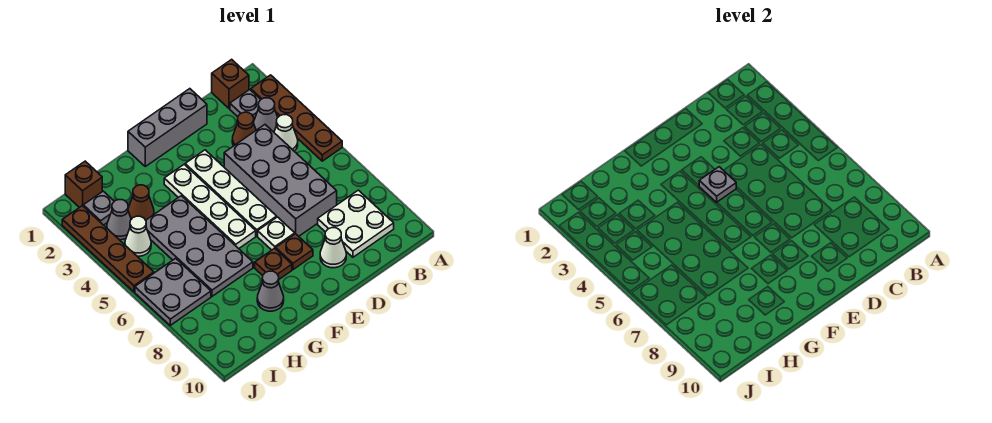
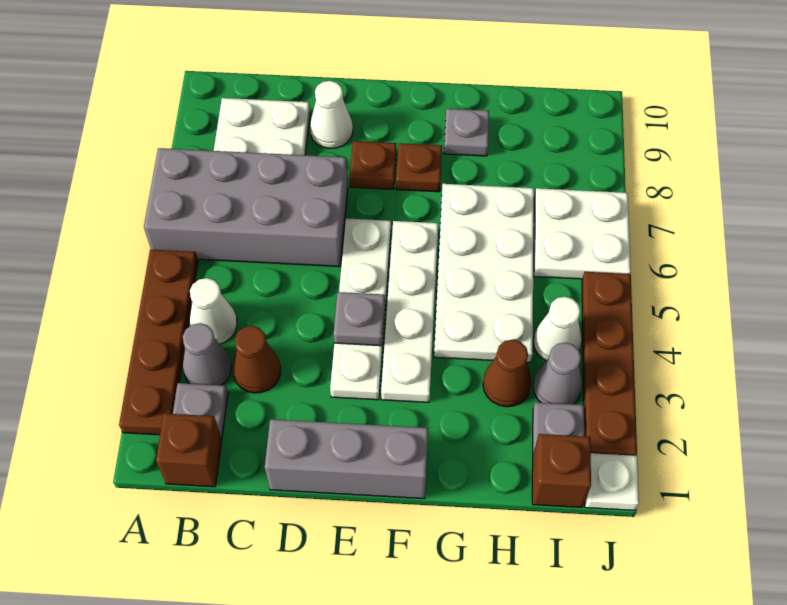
grey brick C4:D7 level 1 -> grey brick A6:D7 level 1
white plate E7 level 1 -> white plate J1 level 1
grey plate G4:H7 level 1 -> white plate G4:H7 level 1
grey cone G9 level 1 -> grey plate G9 level 1
grey plate I6:J7 level 1 -> white plate I6:J7 level 1

